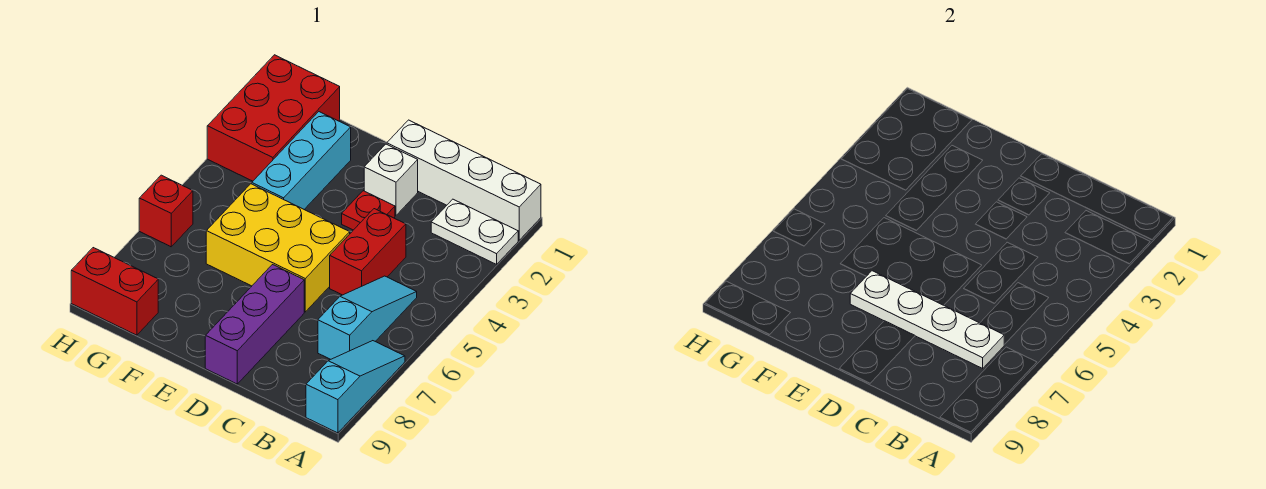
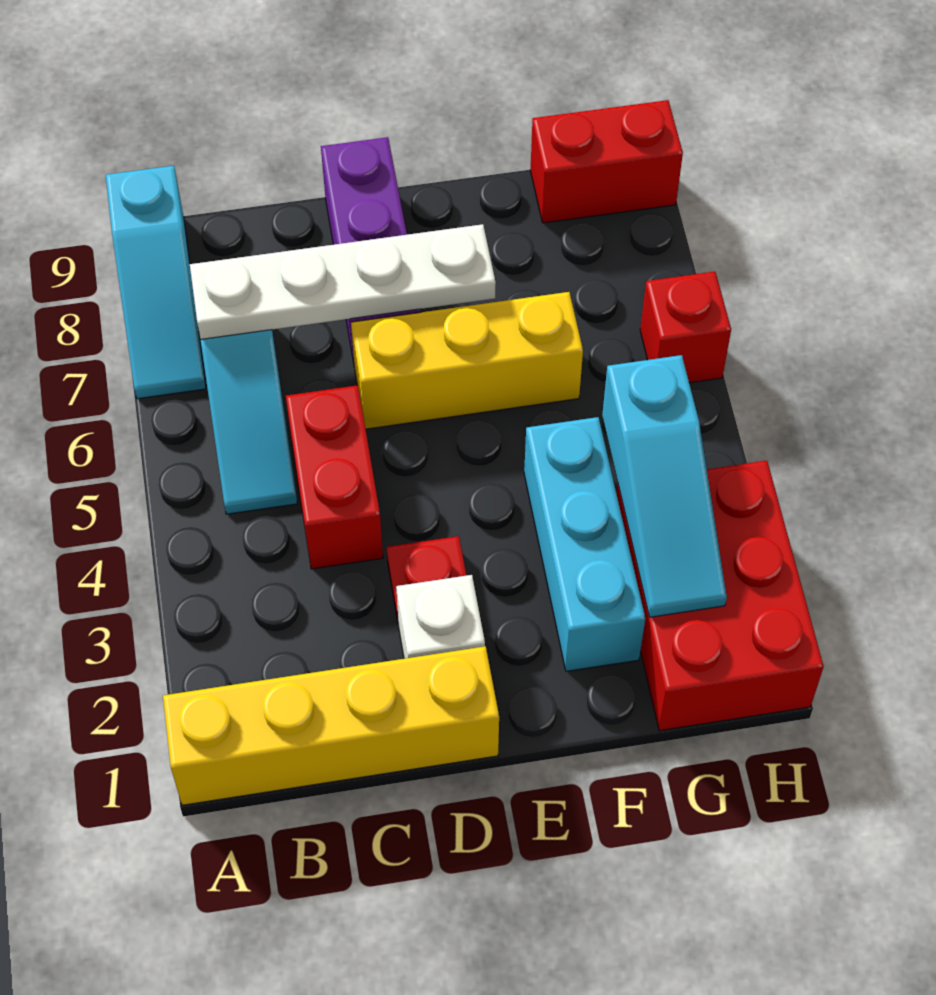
white brick A1:D1 level 1 -> yellow brick A1:D1 level 1
white plate A2:B2 level 1 -> none
yellow brick D5:F6 level 1 -> yellow brick D6:F6 level 1
none -> cyan slope G2:G4 level 2 top 4

